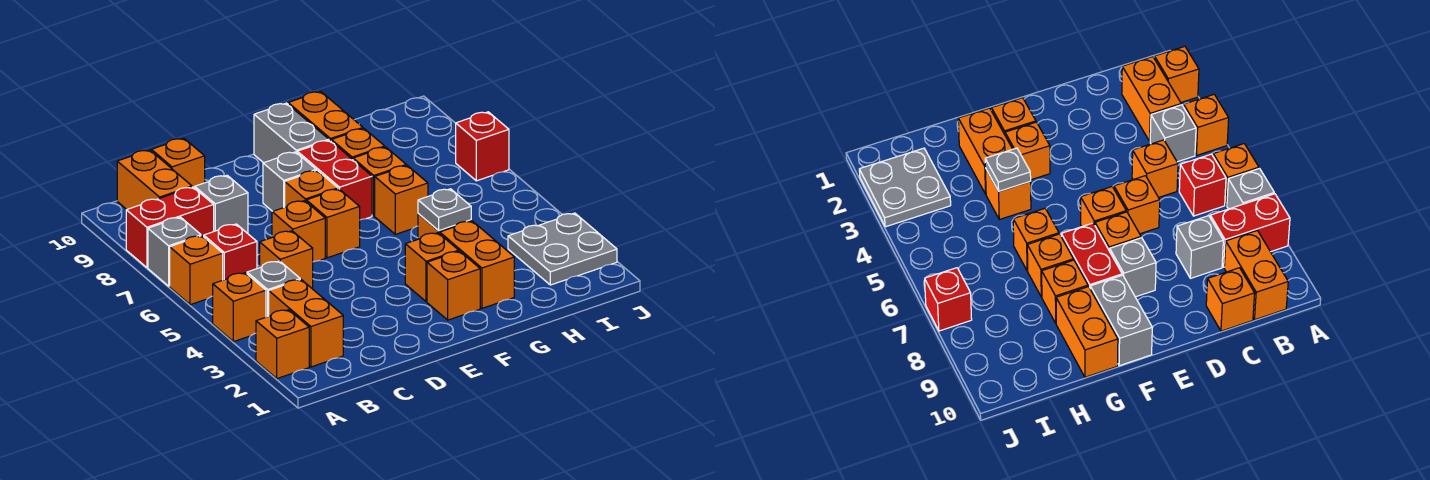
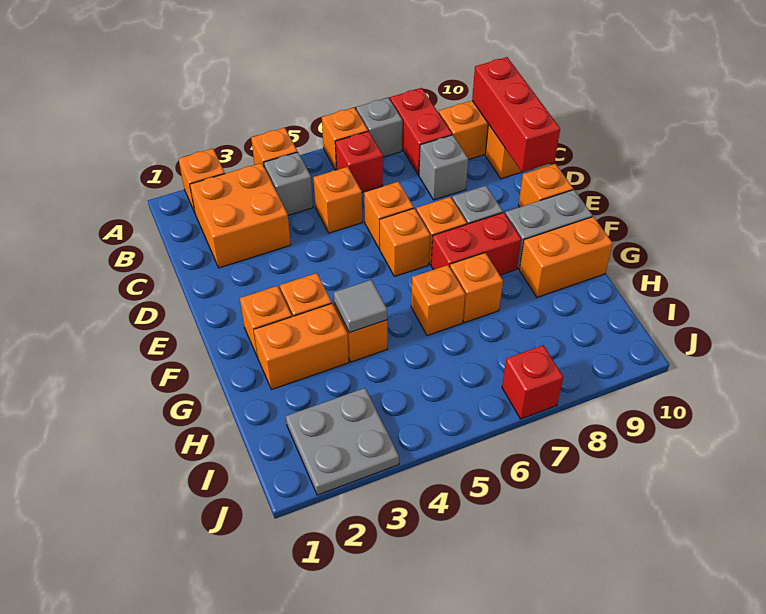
orange brick B2:B3 level 1 -> orange brick B2:C3 level 1
none -> red brick B10:D10 level 2
grey plate G4 level 2 -> grey tile G4 level 2
orange brick G8 level 1 -> orange brick E10 level 1

